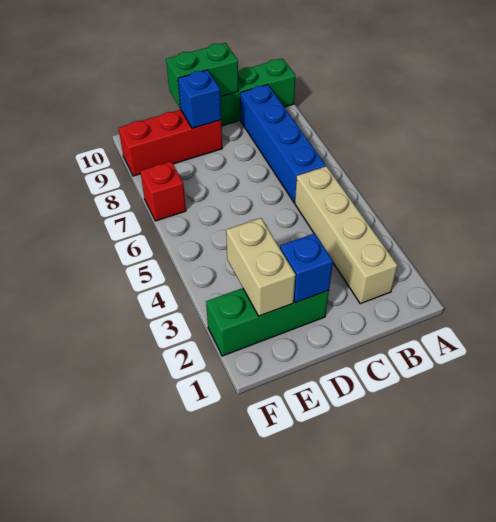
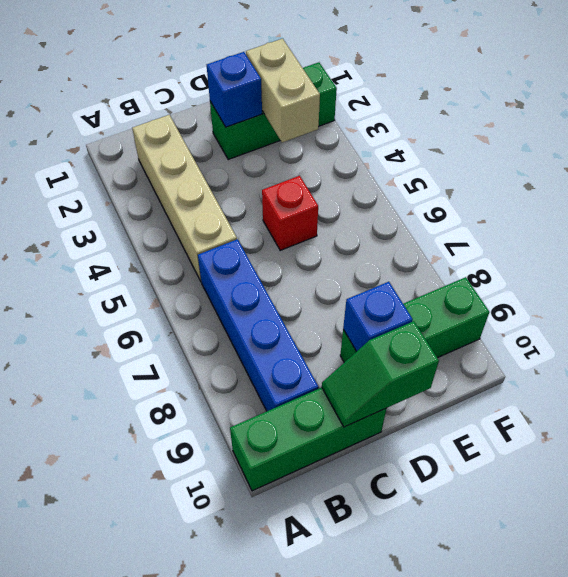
green brick C10:D10 level 2 -> green slope C10:D10 level 2 top D
red brick D9:F9 level 1 -> green brick D9:F9 level 1
red brick F7 level 1 -> red brick D5 level 1

